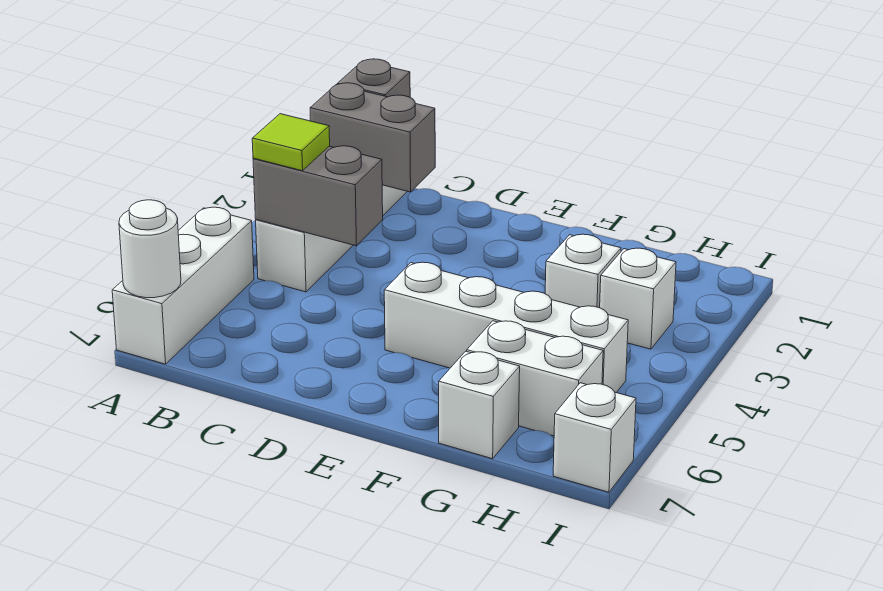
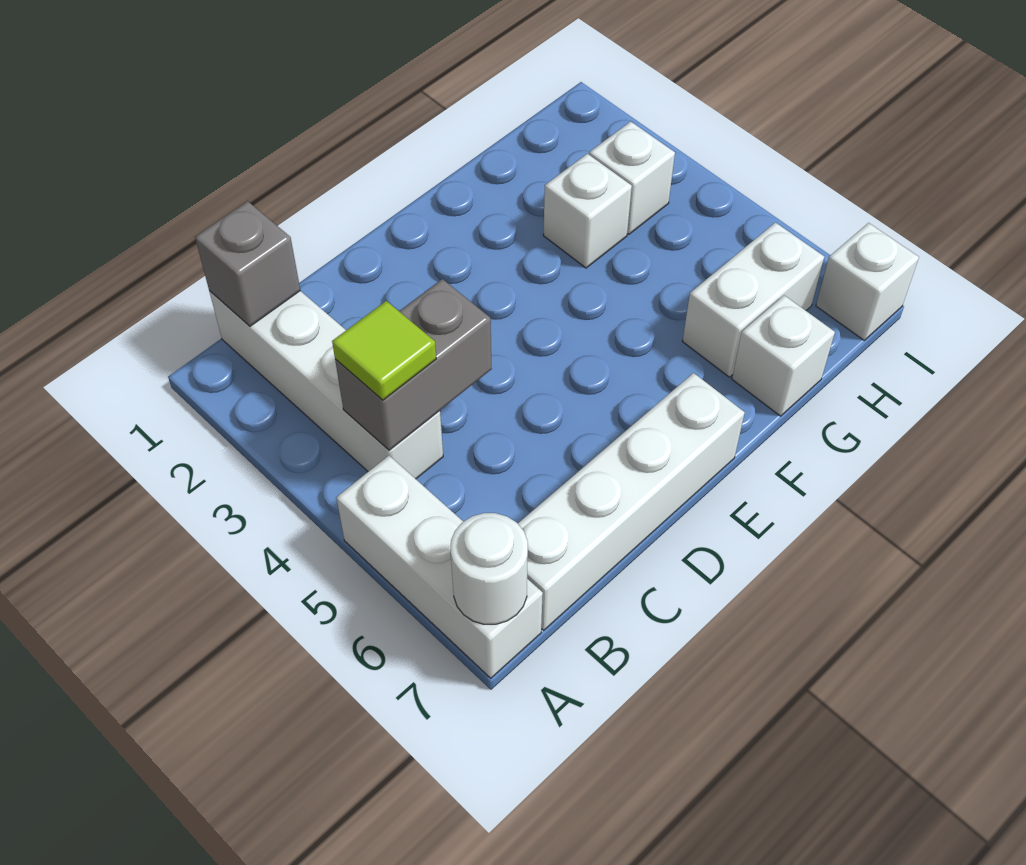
grey brick B2:C2 level 2 -> none
white brick E5:H5 level 1 -> white brick B7:E7 level 1

